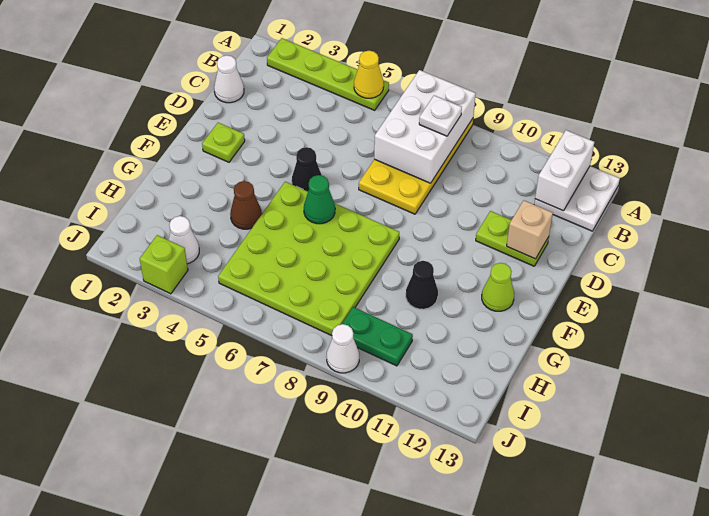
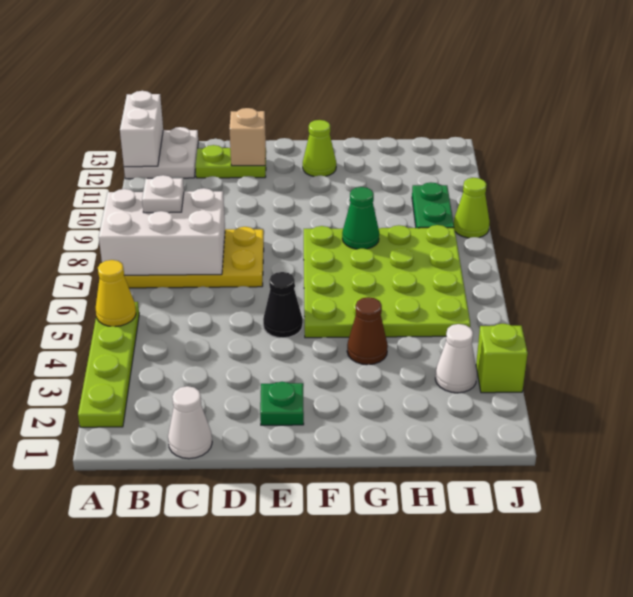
white brick A12:B12 level 2 -> white brick A12:A13 level 2
lime plate D11:D12 level 1 -> lime plate C12:D12 level 1
lime plate E2 level 1 -> green plate E2 level 1
green cone F6 level 2 -> green cone G8 level 2
black cone G10 level 1 -> none
white cone J9 level 1 -> lime cone J9 level 1

